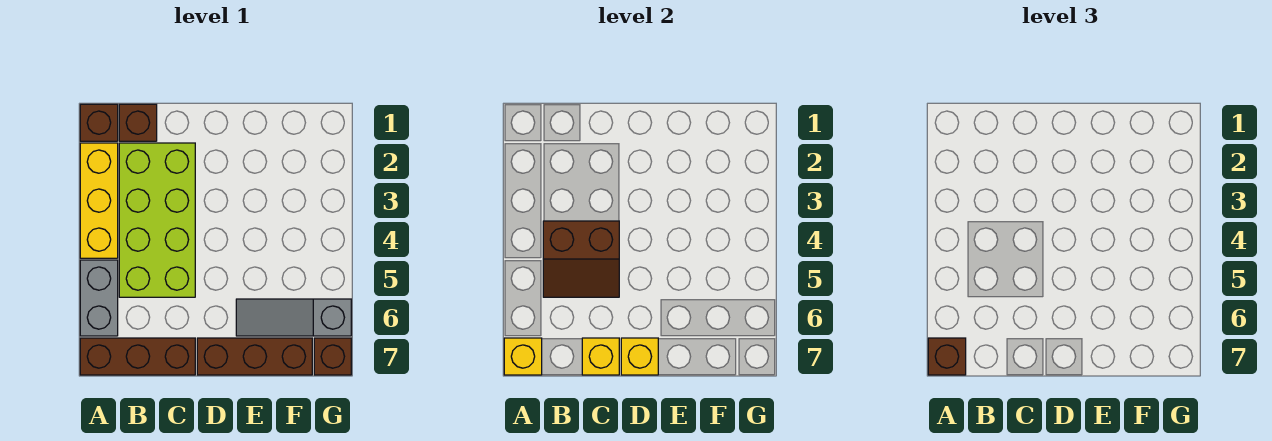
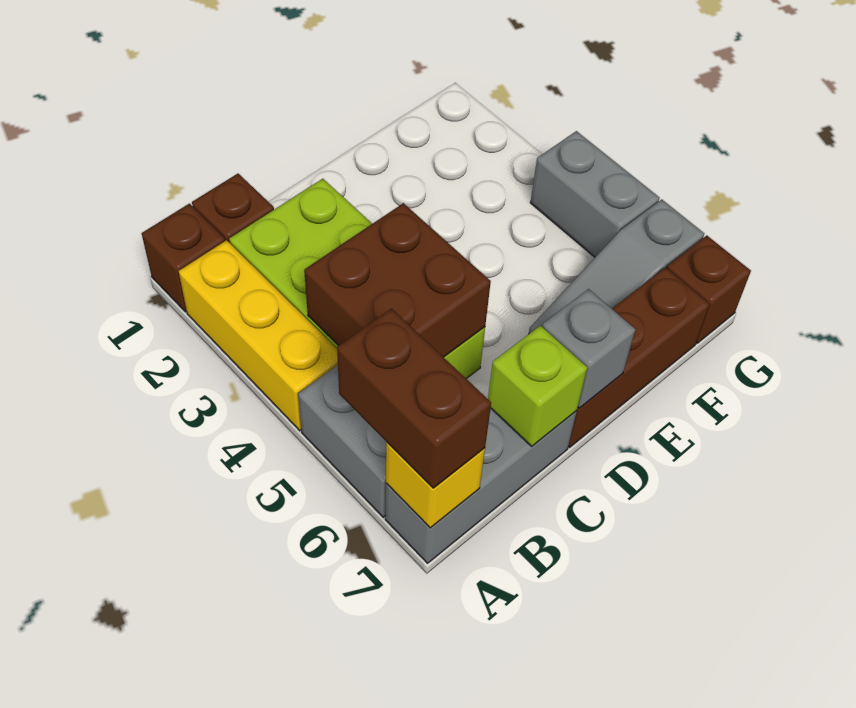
brown brick A7:C7 level 1 -> grey brick A7:C7 level 1
brown brick A7 level 3 -> brown brick A6:A7 level 3
brown slope B4:C5 level 2 top 4 -> brown brick B4:C5 level 2
yellow brick C7 level 2 -> lime brick C7 level 2
yellow brick D7 level 2 -> grey brick D7 level 2
none -> grey brick G4:G5 level 1

